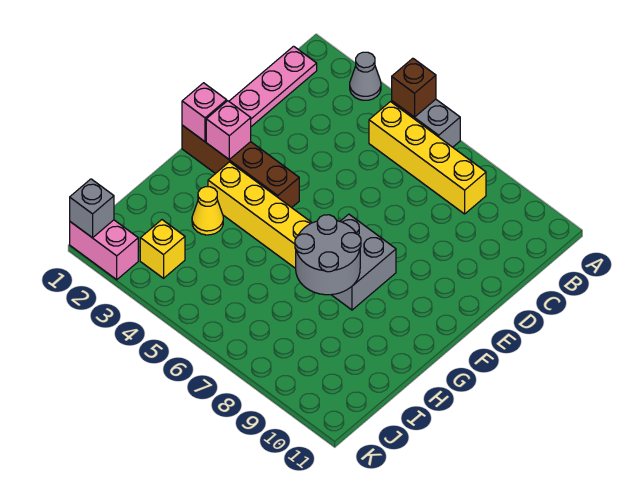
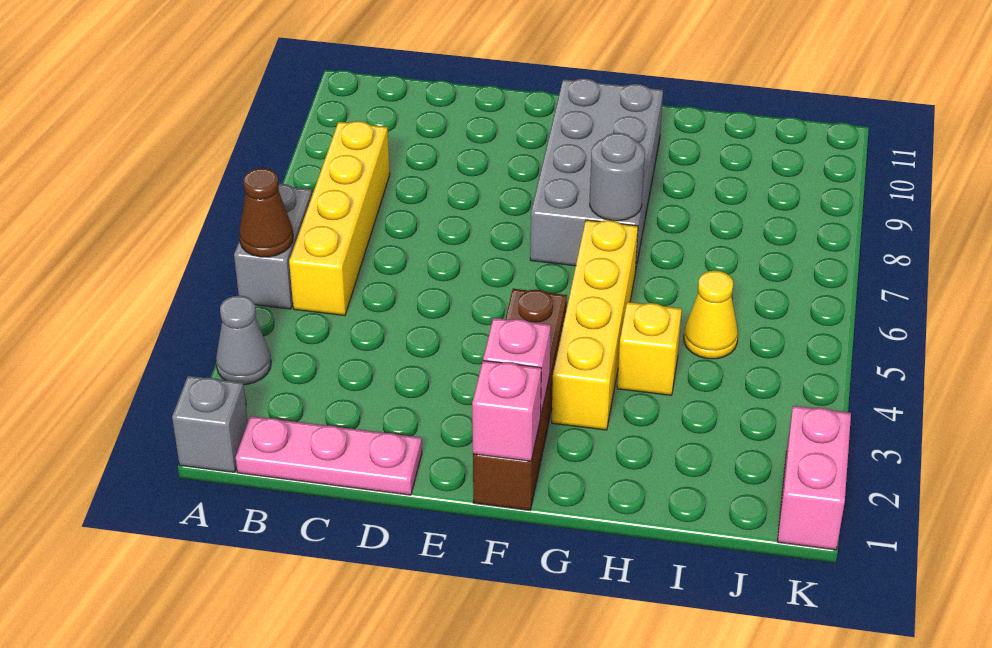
brown brick A5 level 2 -> brown cone A5 level 2
grey brick F7:G8 level 1 -> grey brick F7:G10 level 1
grey round brick G7:H8 level 2 -> grey round brick G7 level 2
yellow cone H3 level 1 -> yellow cone I5 level 1
yellow brick J3 level 1 -> yellow brick H4 level 1
grey brick K1 level 2 -> grey brick A1 level 1

